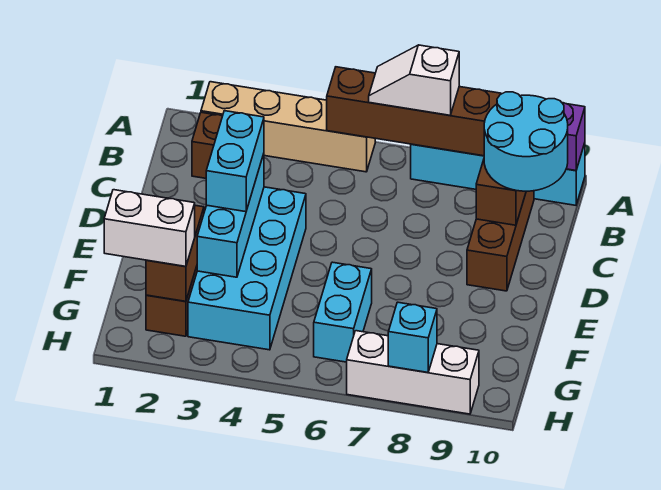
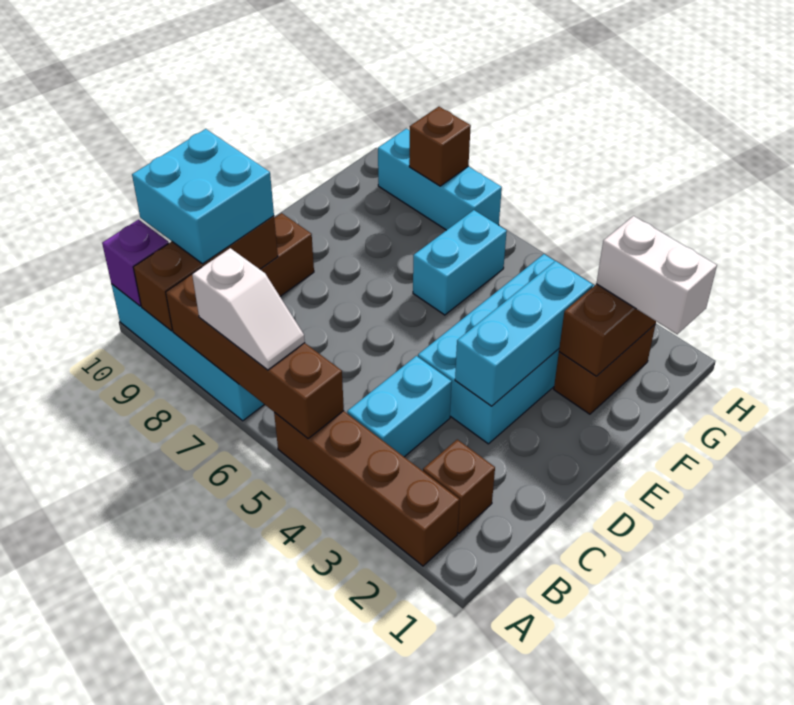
tan brick A2:A5 level 1 -> brown brick A2:A5 level 1
cyan round brick B9:C10 level 3 -> cyan brick B9:C10 level 3
cyan brick D3:E3 level 3 -> cyan brick B4:C4 level 1
white brick H7:H9 level 1 -> cyan brick H7:H9 level 1
cyan brick H8 level 2 -> brown brick H8 level 2

